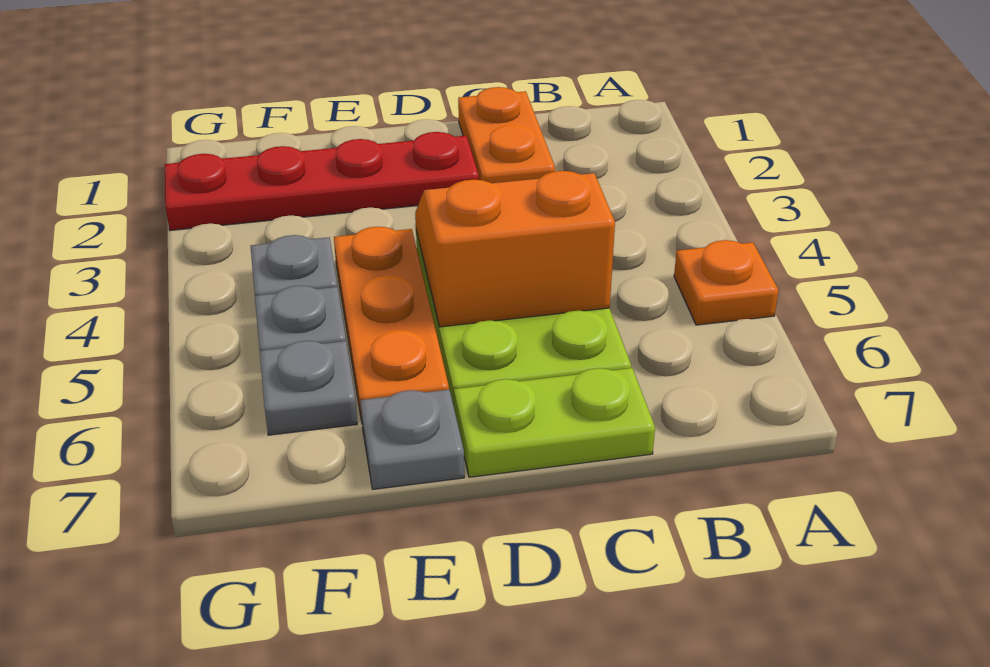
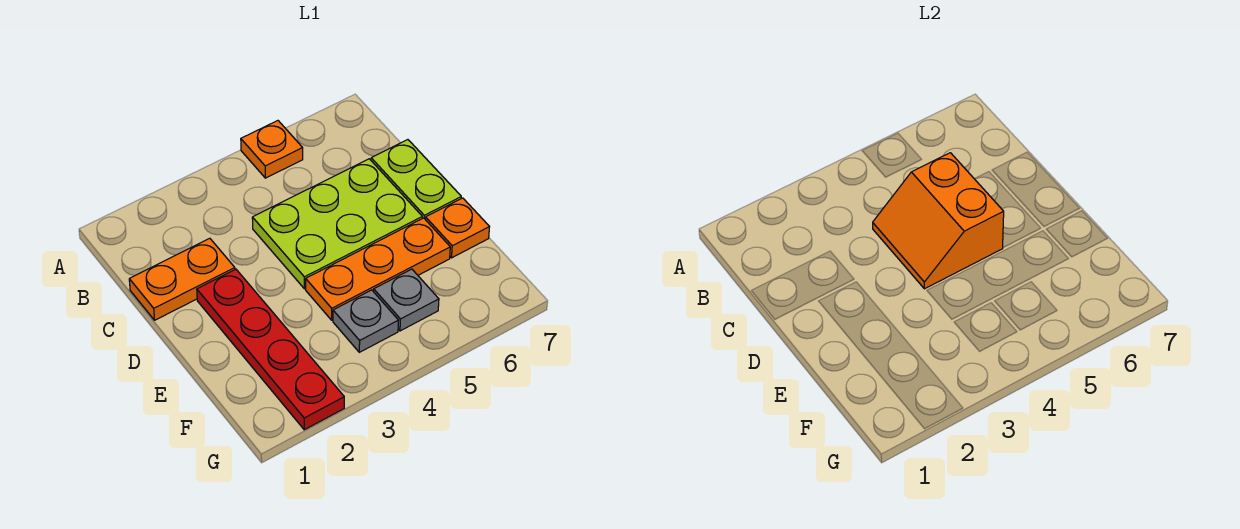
grey plate E7 level 1 -> orange plate E7 level 1
grey plate F6 level 1 -> none

